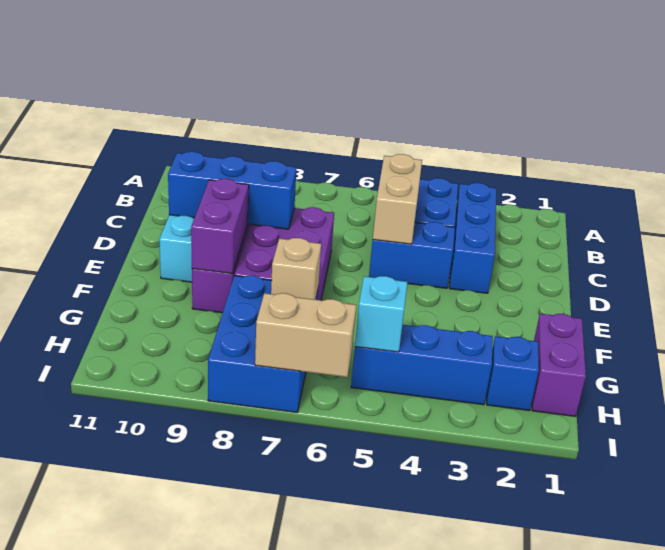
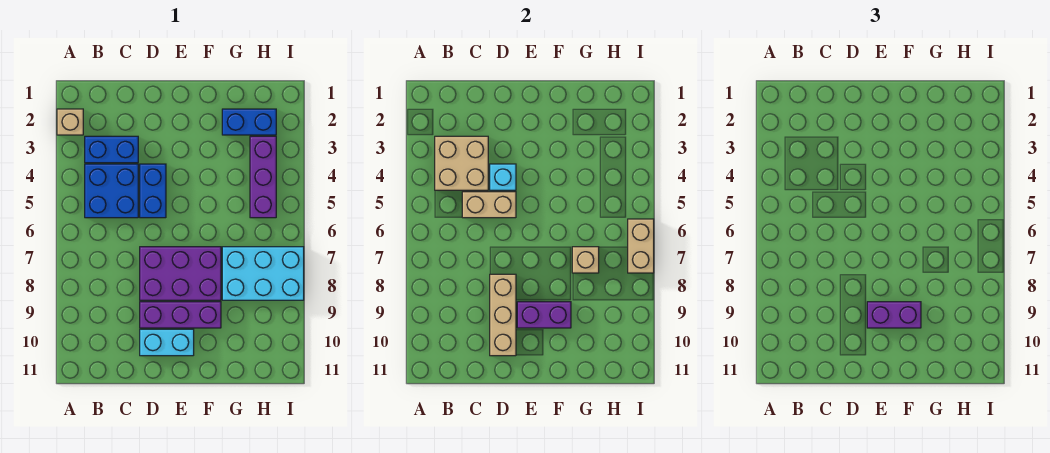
none -> tan brick A2 level 1
blue brick B3:D3 level 1 -> blue brick B3:C3 level 1
none -> tan brick B3:C4 level 2
blue brick D8:D10 level 2 -> tan brick D8:D10 level 2
purple brick G1:H1 level 1 -> purple brick E9:F9 level 3
blue brick G7:I8 level 1 -> cyan brick G7:I8 level 1
blue brick H2 level 1 -> blue brick G2:H2 level 1
blue brick H3:H5 level 1 -> purple brick H3:H5 level 1
cyan brick H5 level 2 -> cyan brick D4 level 2

